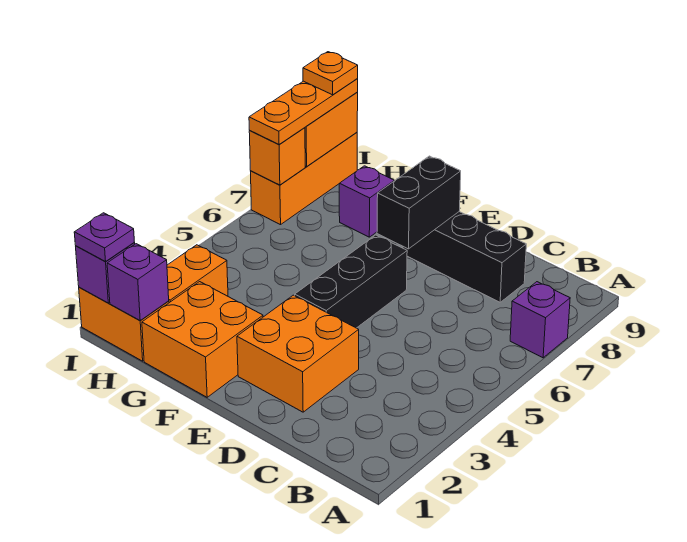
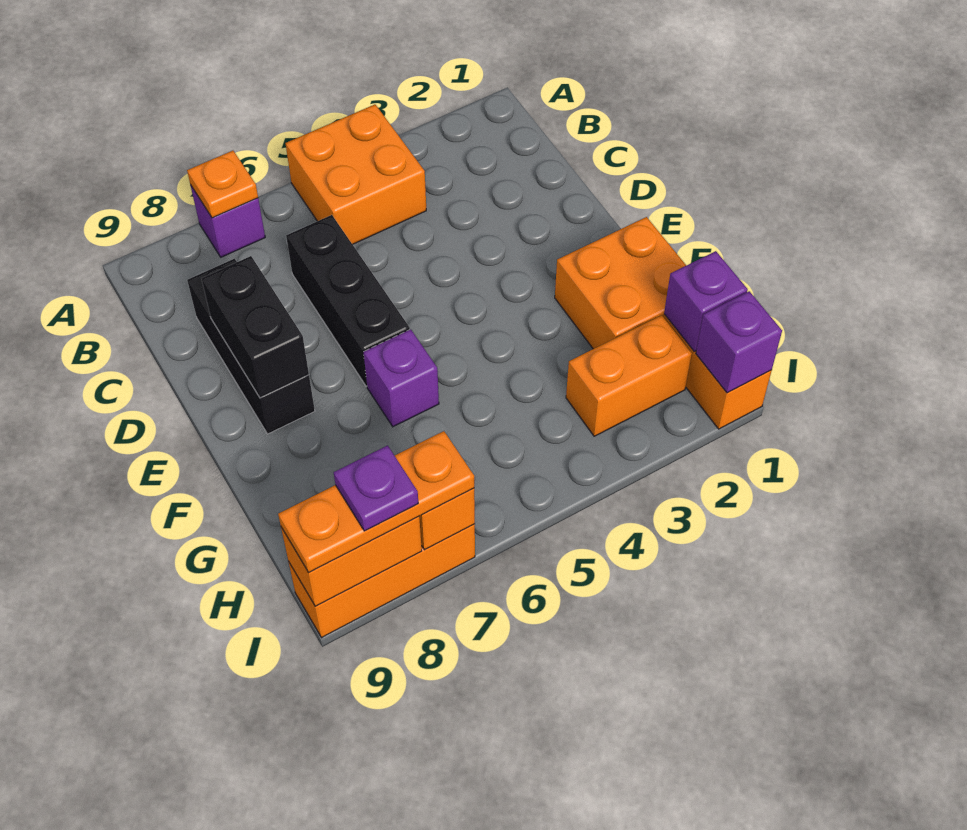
orange brick D2:E3 level 1 -> orange brick A4:B5 level 1
black brick E4:E6 level 1 -> black brick C6:E6 level 1
black brick E7:E8 level 2 -> black brick D8:E8 level 2
purple brick G8 level 1 -> purple brick F6 level 1
purple plate I1 level 3 -> purple plate I8 level 4
orange plate I9 level 4 -> orange plate A7 level 2

